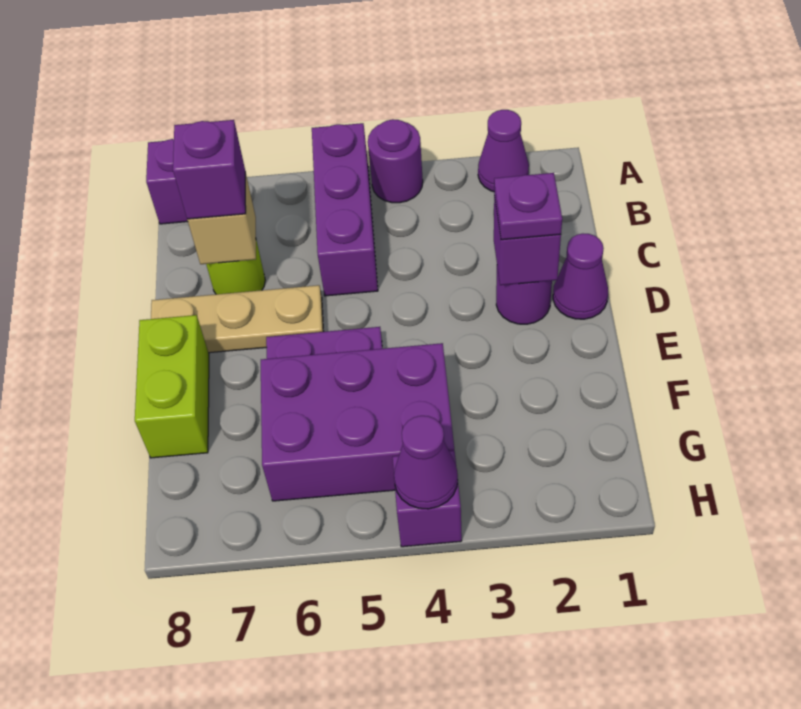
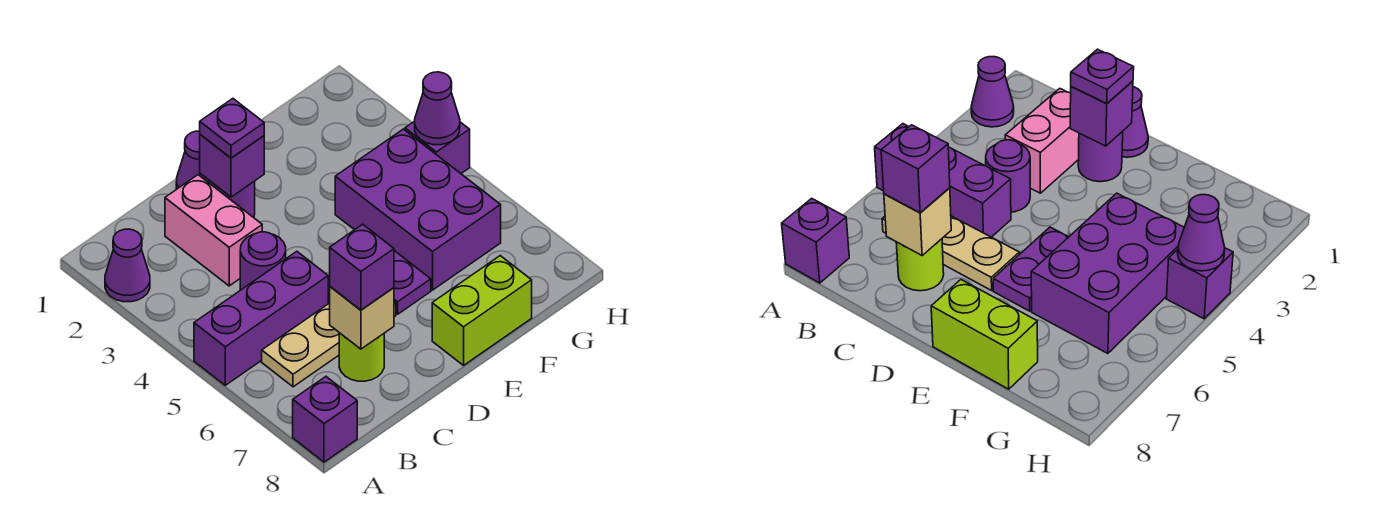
purple round brick A4 level 1 -> purple round brick C4 level 1
none -> pink brick C2:C3 level 1
tan plate D6:D8 level 1 -> tan plate B6:D6 level 1

